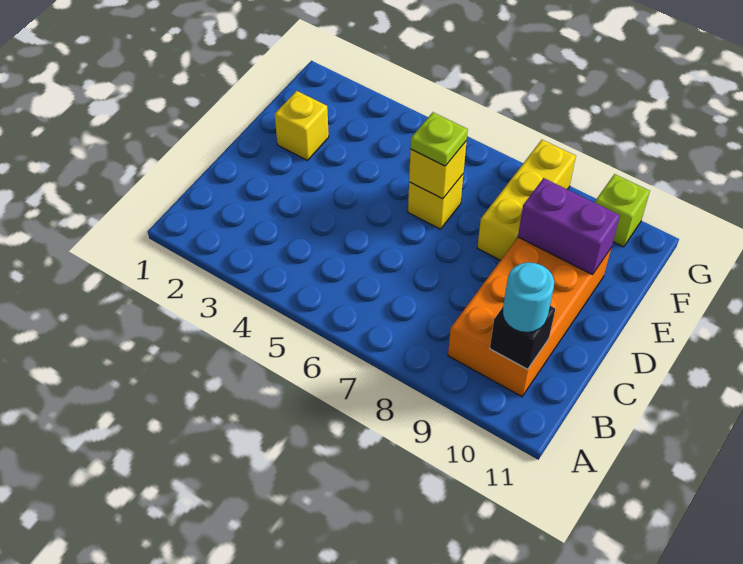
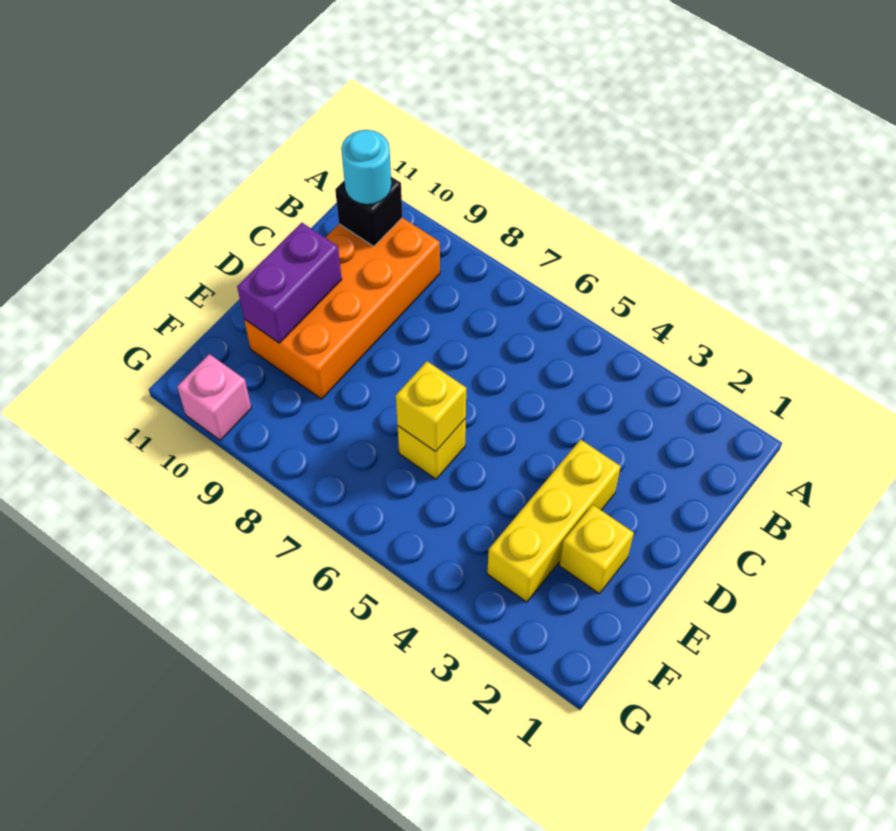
lime plate E6 level 3 -> none
yellow brick E8:G8 level 1 -> yellow brick D3:F3 level 1
purple brick E9:E10 level 2 -> purple brick D10:E10 level 2
lime brick G10 level 1 -> pink brick G10 level 1

